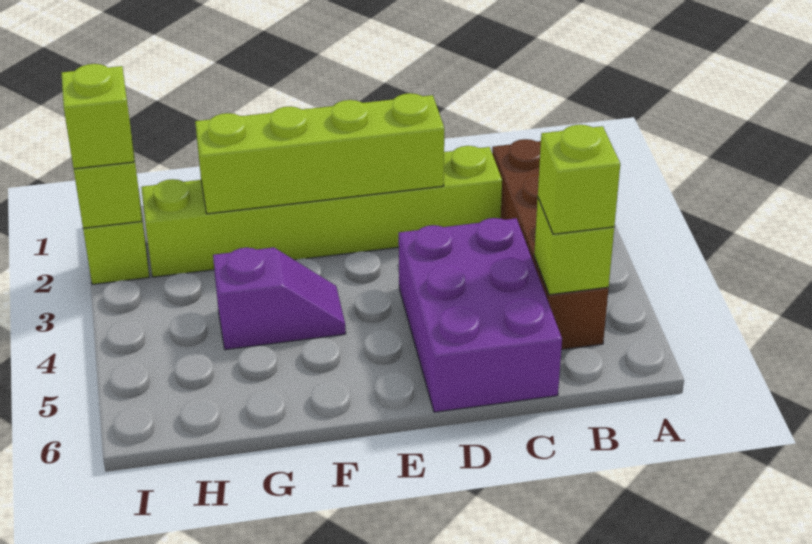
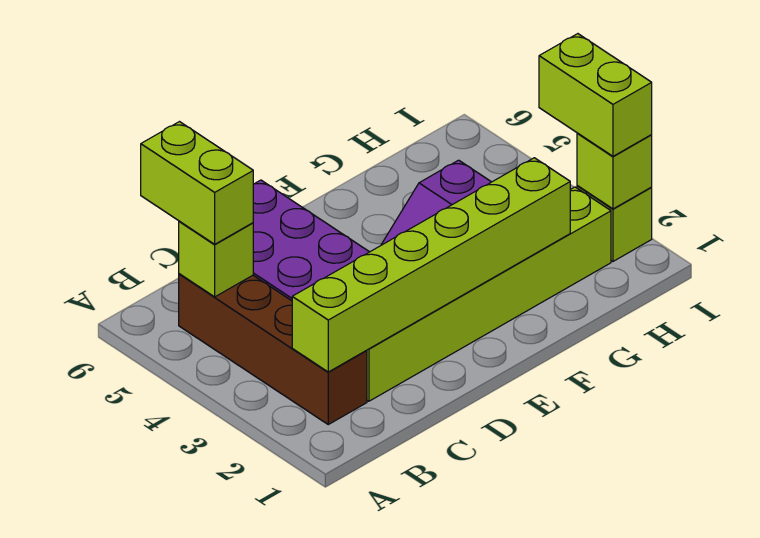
lime brick B5 level 3 -> lime brick B5:B6 level 3
lime brick D2:G2 level 2 -> lime brick B2:G2 level 2
lime brick I2 level 3 -> lime brick I2:I3 level 3

